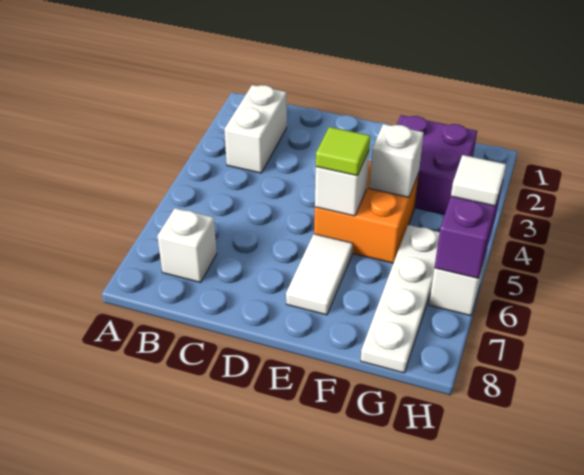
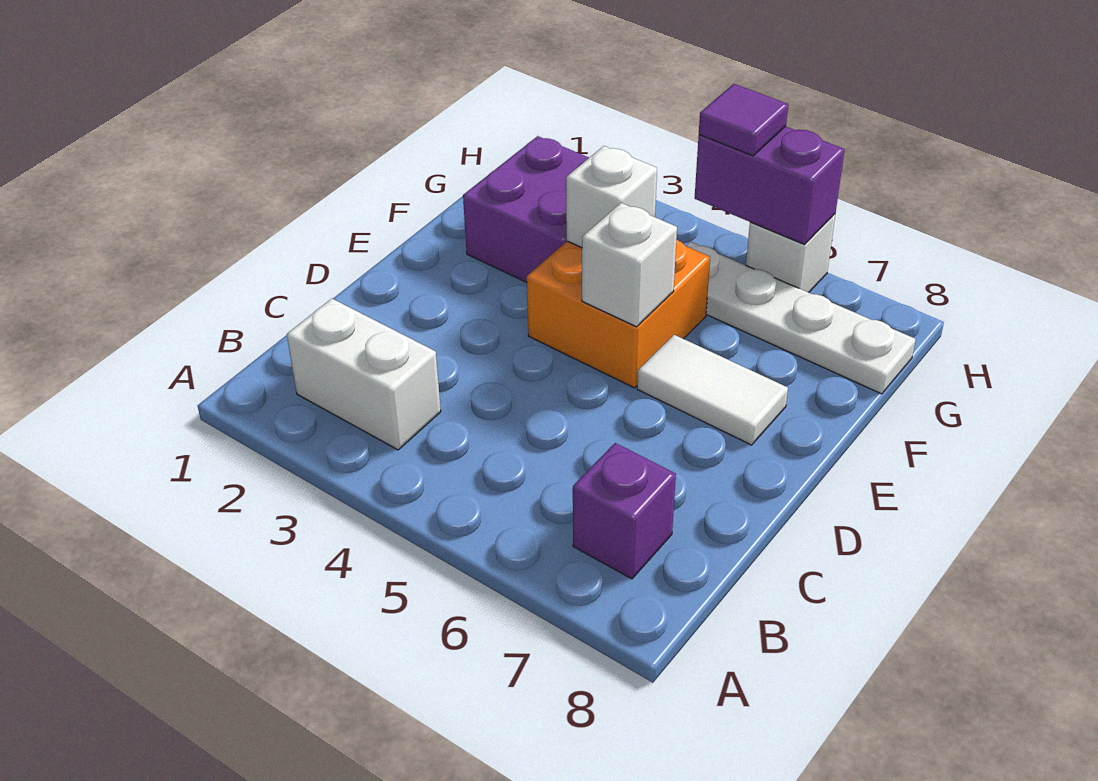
white brick B7 level 1 -> purple brick B7 level 1
lime tile E5 level 3 -> none
white tile H5 level 3 -> purple tile H5 level 3

